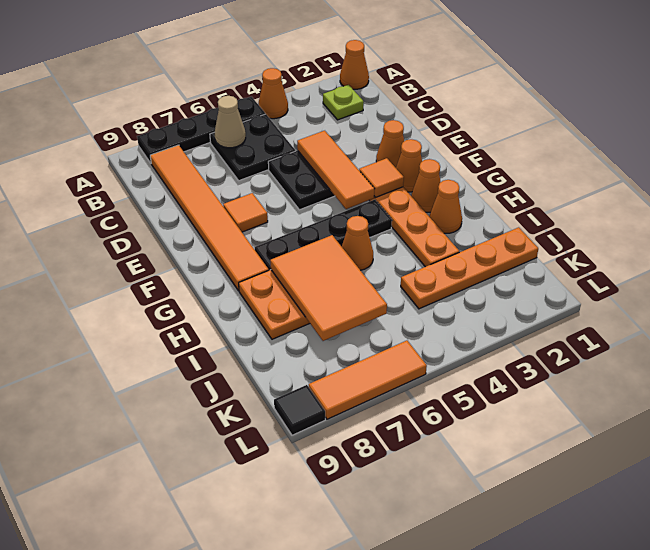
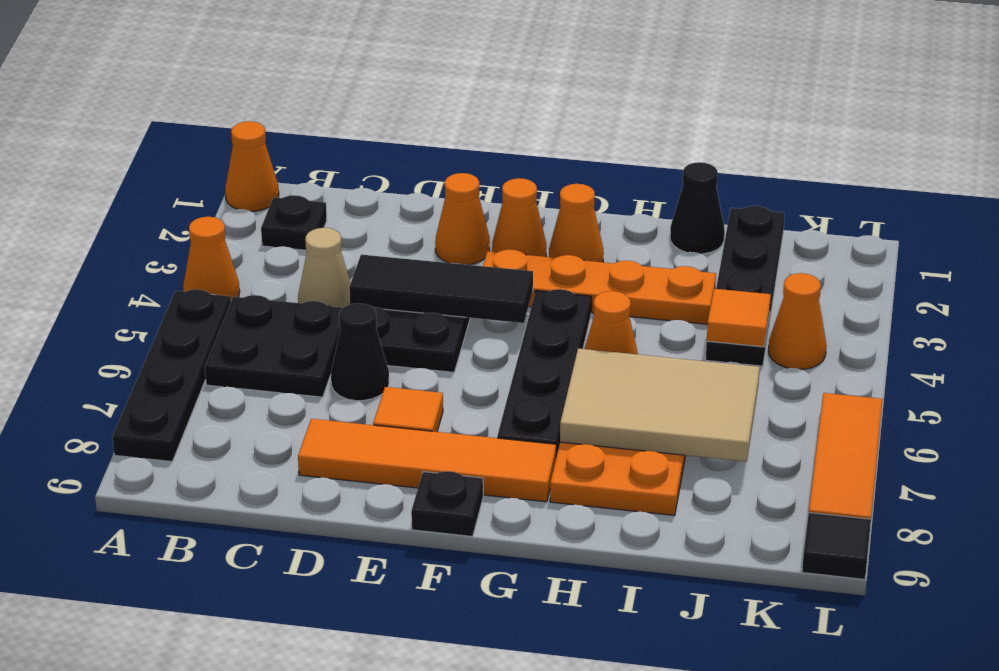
lime plate B2 level 1 -> black plate B2 level 1
tan cone B6 level 2 -> tan cone C4 level 1
orange tile B8:G8 level 1 -> orange tile D8:G8 level 1
orange tile D4:F4 level 2 -> black tile D4:F4 level 2
none -> black cone D6 level 1
orange tile F3 level 2 -> orange tile J4 level 2
none -> black plate F9 level 1
orange cone H2 level 1 -> orange cone K4 level 1
orange tile H6:J7 level 2 -> tan tile H6:J7 level 2
none -> black cone I1 level 1
orange plate J1:J4 level 1 -> black plate J1:J4 level 1

